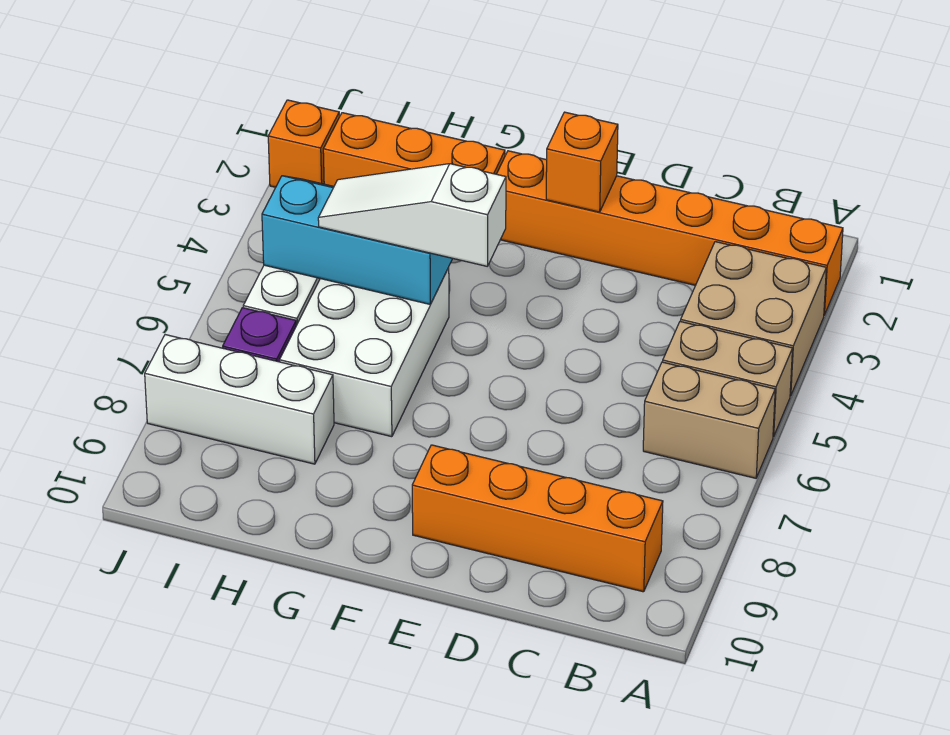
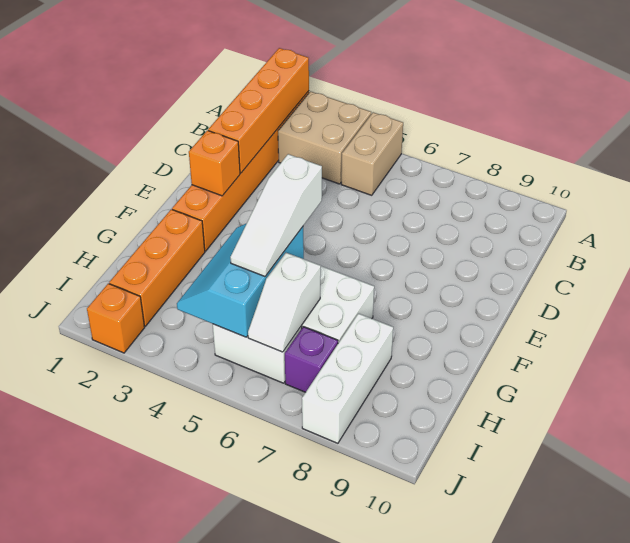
tan brick A6:B6 level 1 -> none
orange brick B9:E9 level 1 -> orange brick A2:D2 level 2
none -> white slope H6:I6 level 2 top H

